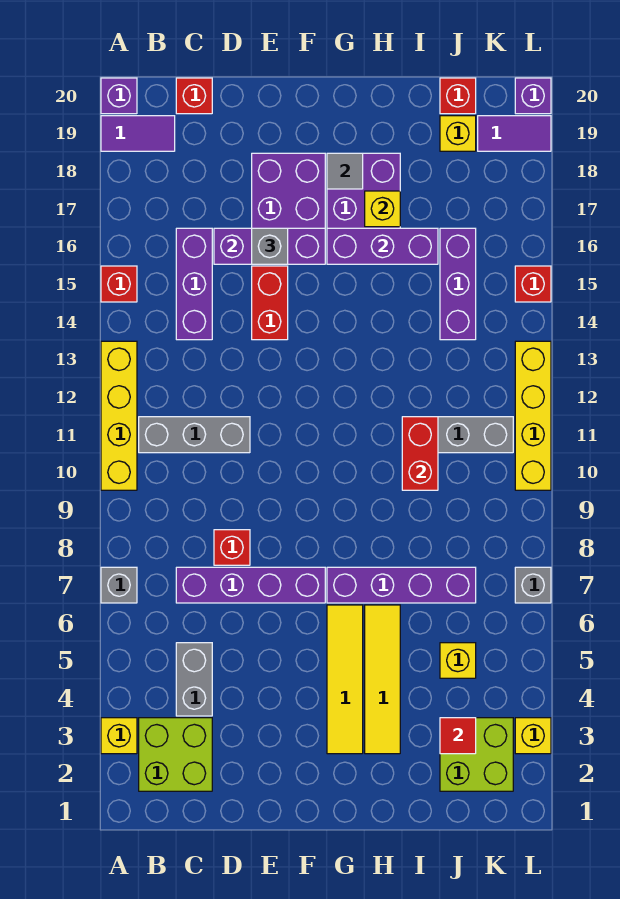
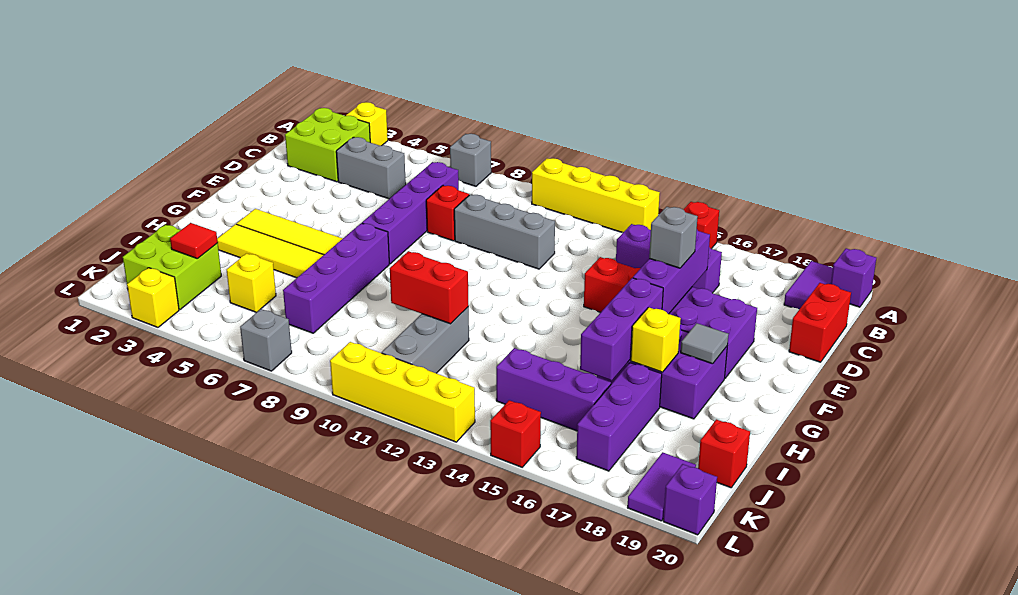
grey brick B11:D11 level 1 -> grey brick D9:D11 level 1
red brick C20 level 1 -> red brick C20:D20 level 1
none -> purple brick I17:K17 level 1
yellow brick J19 level 1 -> none

